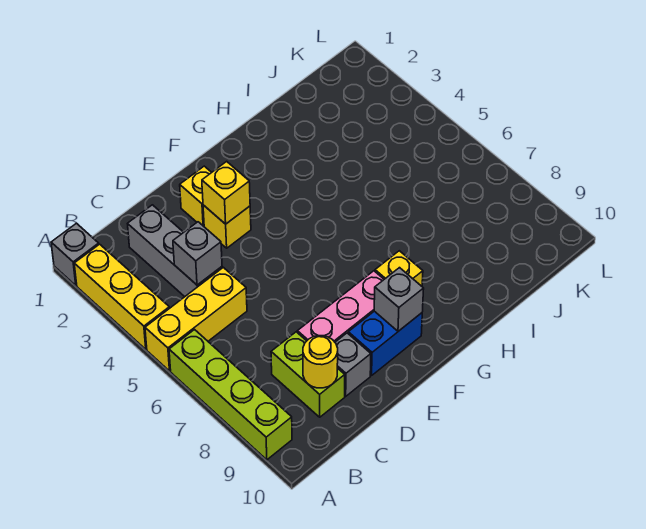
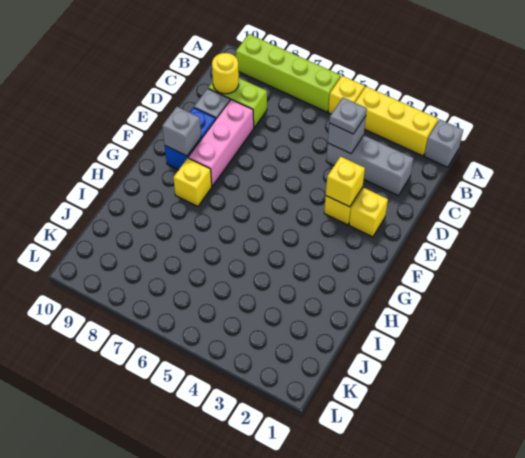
yellow brick A5:C5 level 1 -> yellow brick A5 level 1
none -> grey plate C4 level 3

